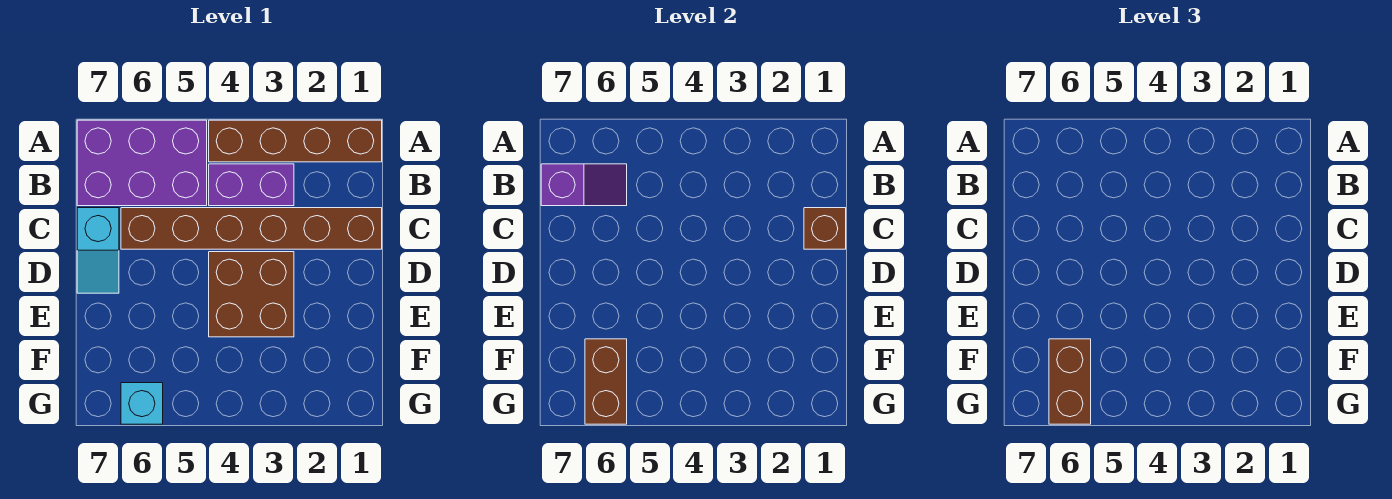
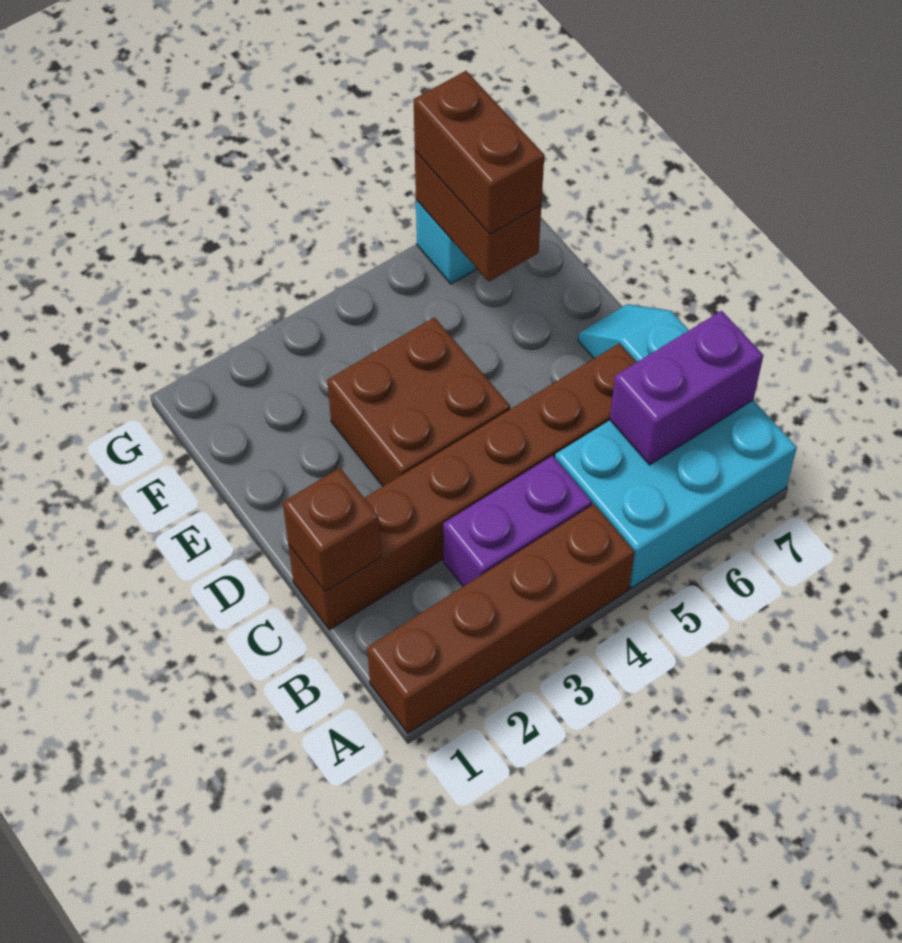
purple brick A5:B7 level 1 -> cyan brick A5:B7 level 1
purple slope B6:B7 level 2 top 7 -> purple brick B6:B7 level 2

